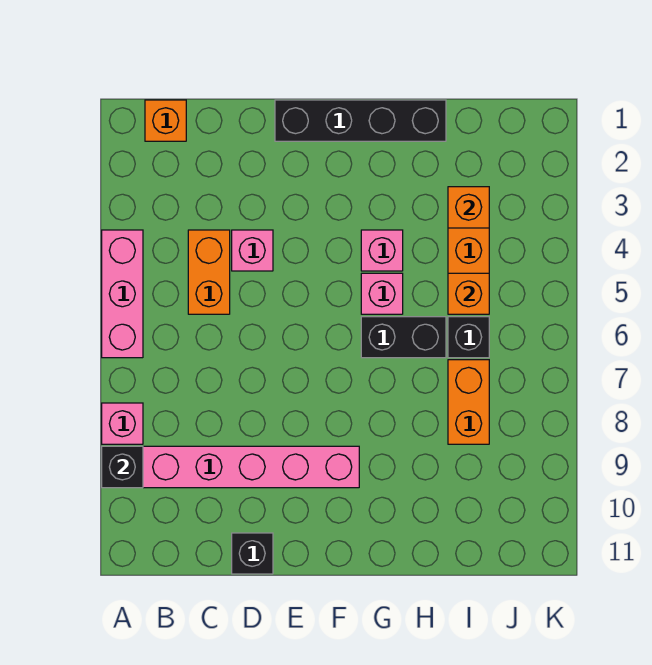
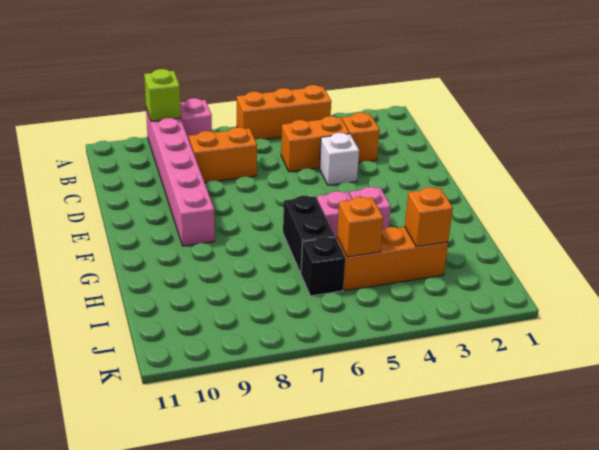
pink brick A4:A6 level 1 -> orange brick A4:A6 level 1
black brick A9 level 2 -> lime brick A9 level 2
orange brick B1 level 1 -> orange brick C3 level 1
pink brick D4 level 1 -> white brick D4 level 1
black brick D11 level 1 -> none
black brick E1:H1 level 1 -> none
orange brick I7:I8 level 1 -> orange brick C7:C8 level 1

